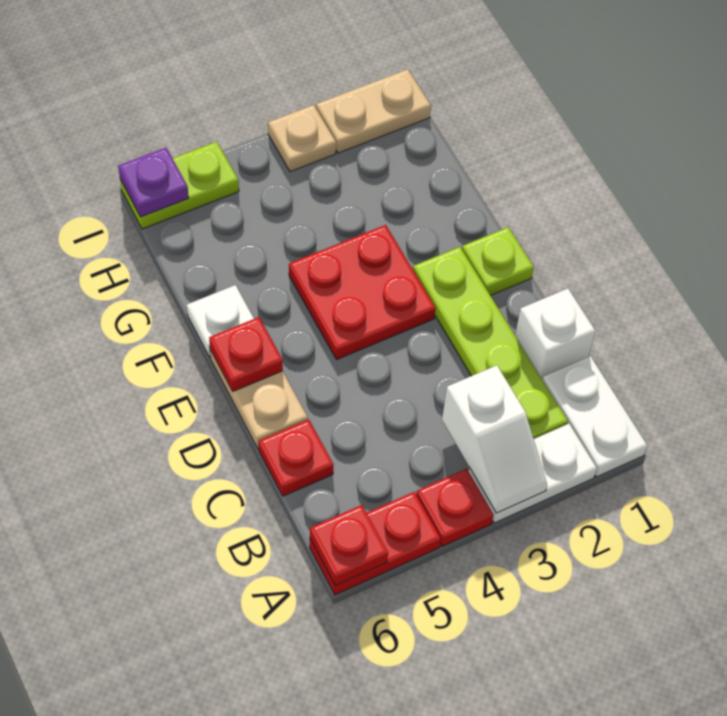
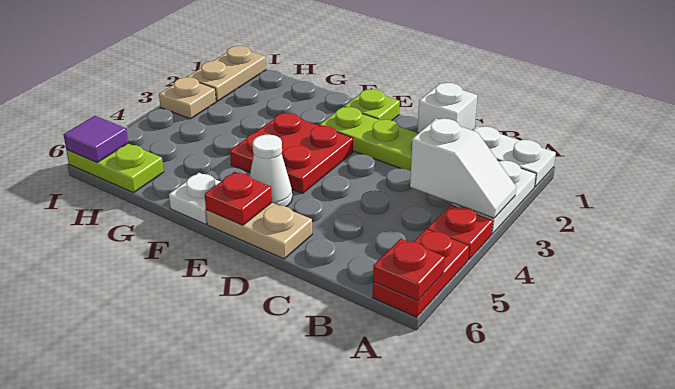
red plate C6 level 1 -> none
none -> white cone E5 level 1
lime plate I5:I6 level 1 -> lime plate H6:I6 level 1
purple plate I6 level 2 -> purple tile I6 level 2

